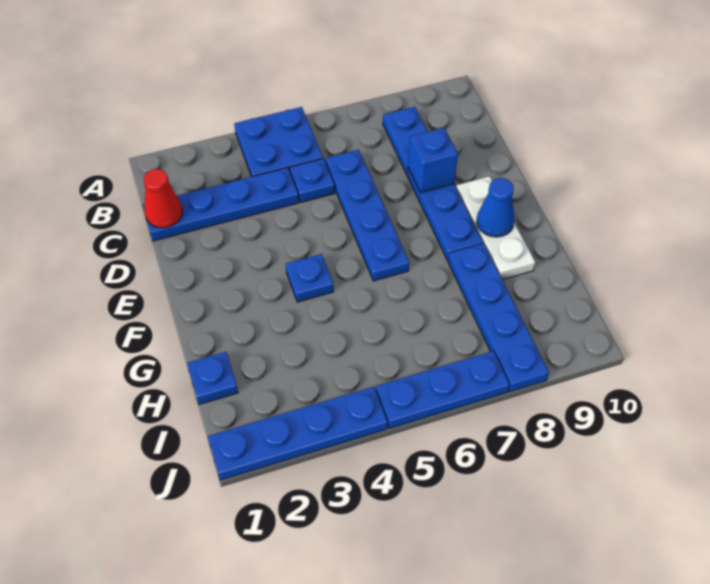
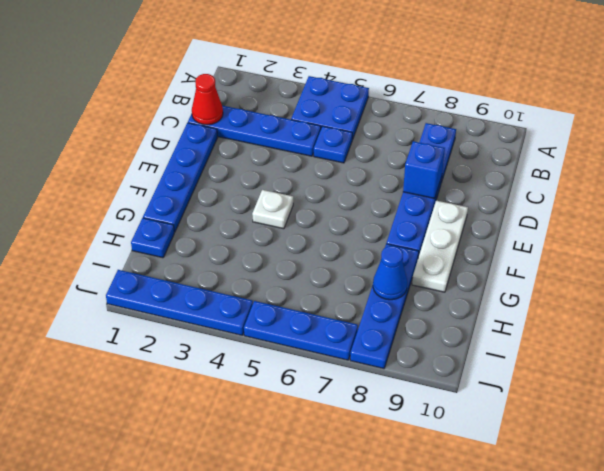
blue plate C6:F6 level 1 -> blue plate D1:G1 level 1
blue plate F4 level 1 -> white plate F4 level 1
blue cone F9 level 2 -> blue cone H8 level 2

